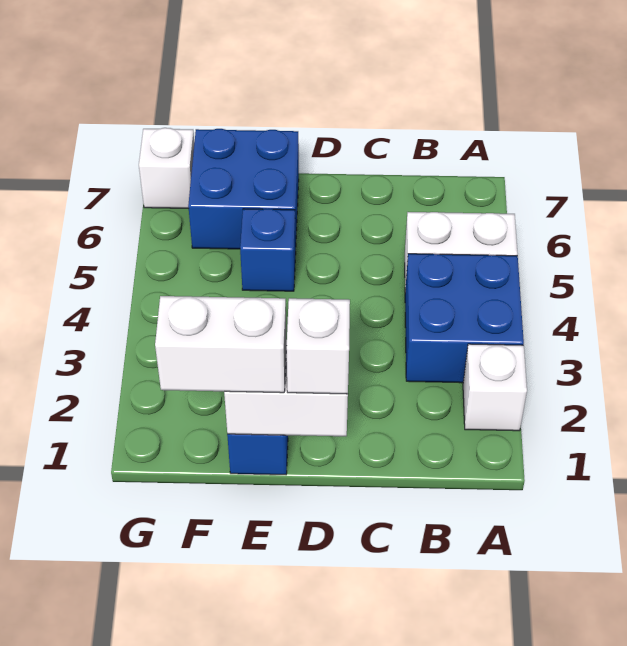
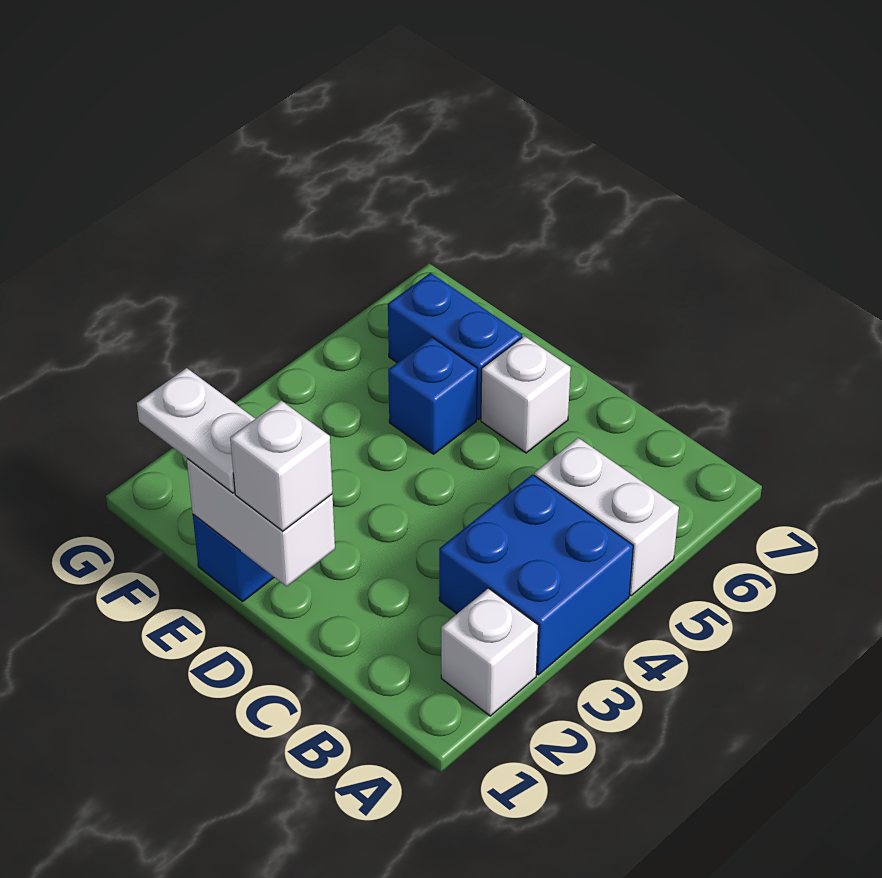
white brick E1:F1 level 3 -> white plate E1:F1 level 3
blue brick E6:F7 level 1 -> blue brick E6:F6 level 1
white brick G7 level 1 -> white brick D6 level 1

